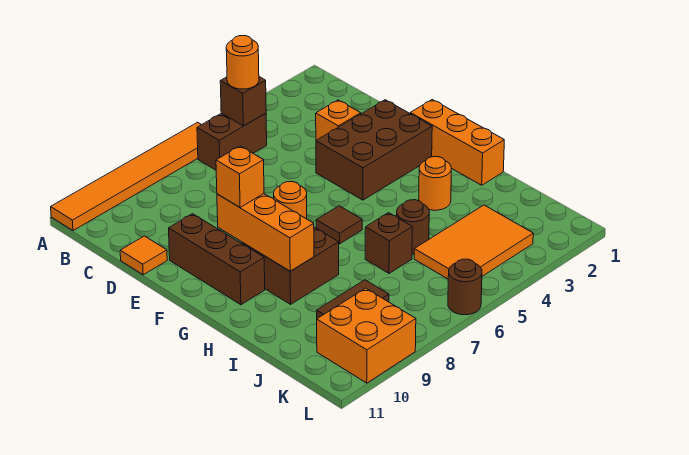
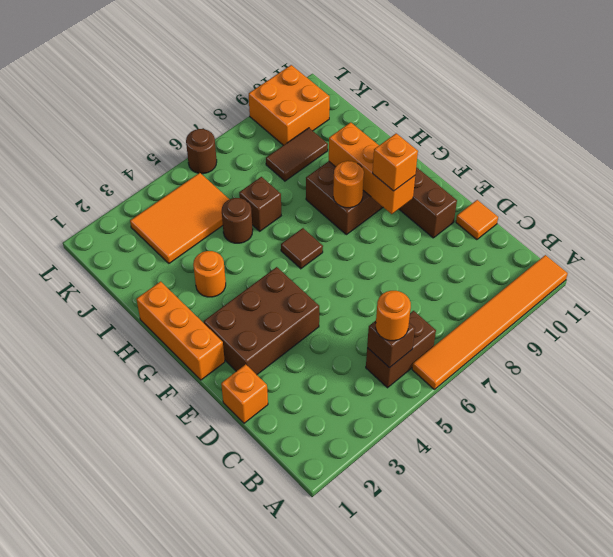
orange brick D3 level 1 -> orange brick D1 level 1

